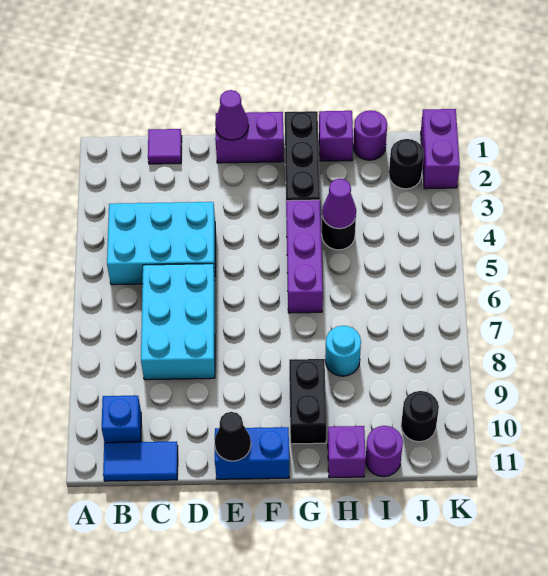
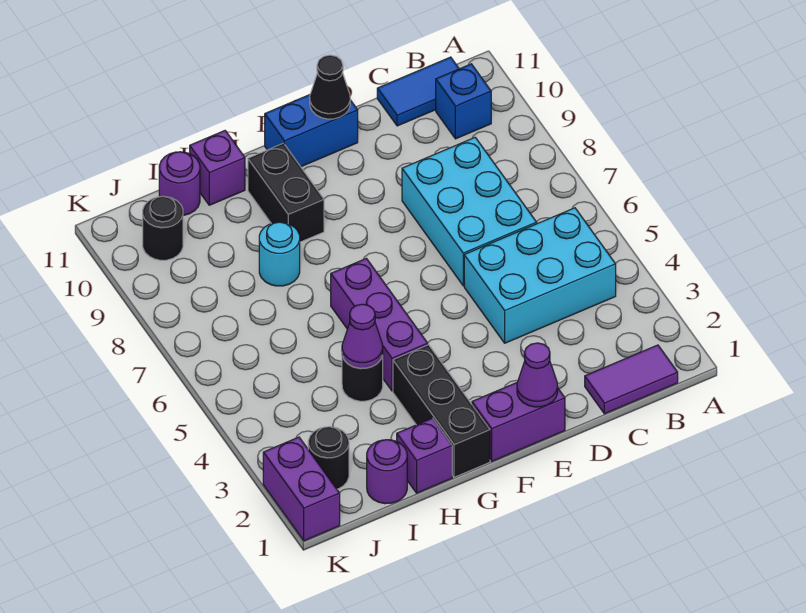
purple tile C1 level 1 -> purple tile B1:C1 level 1

